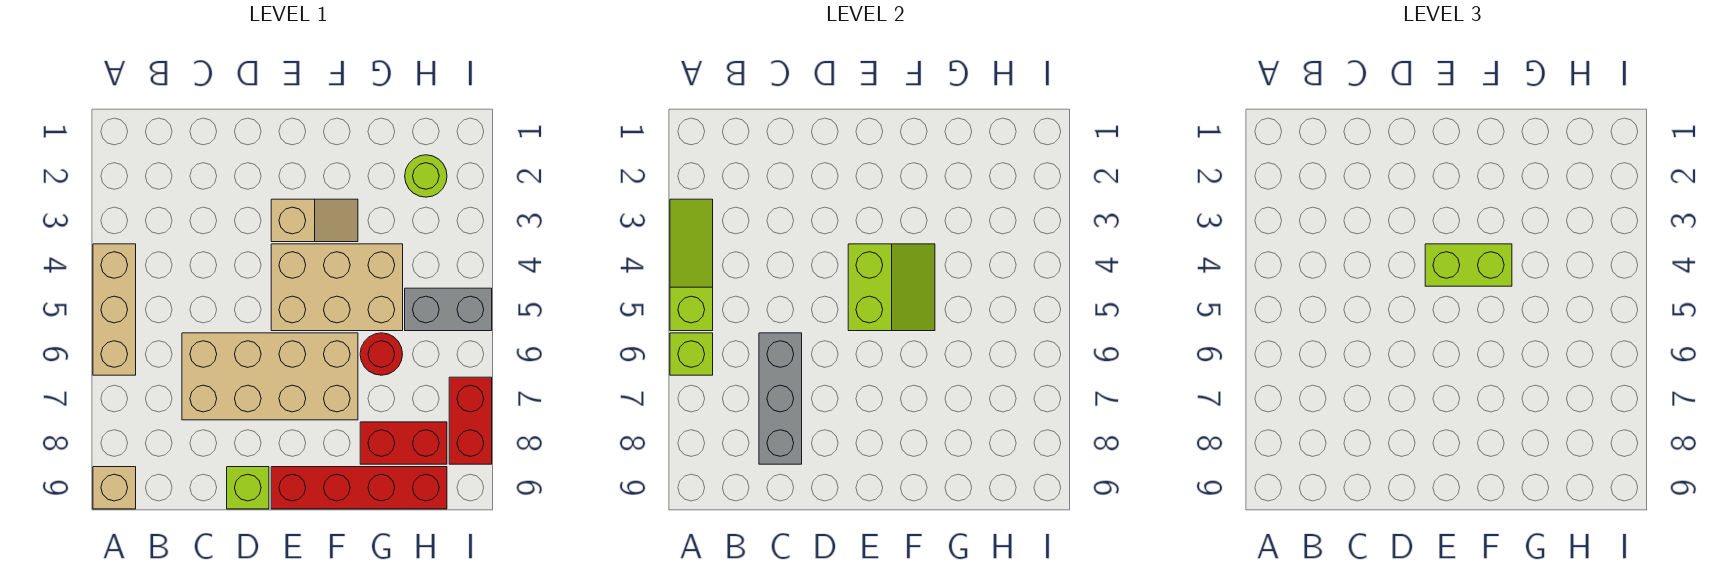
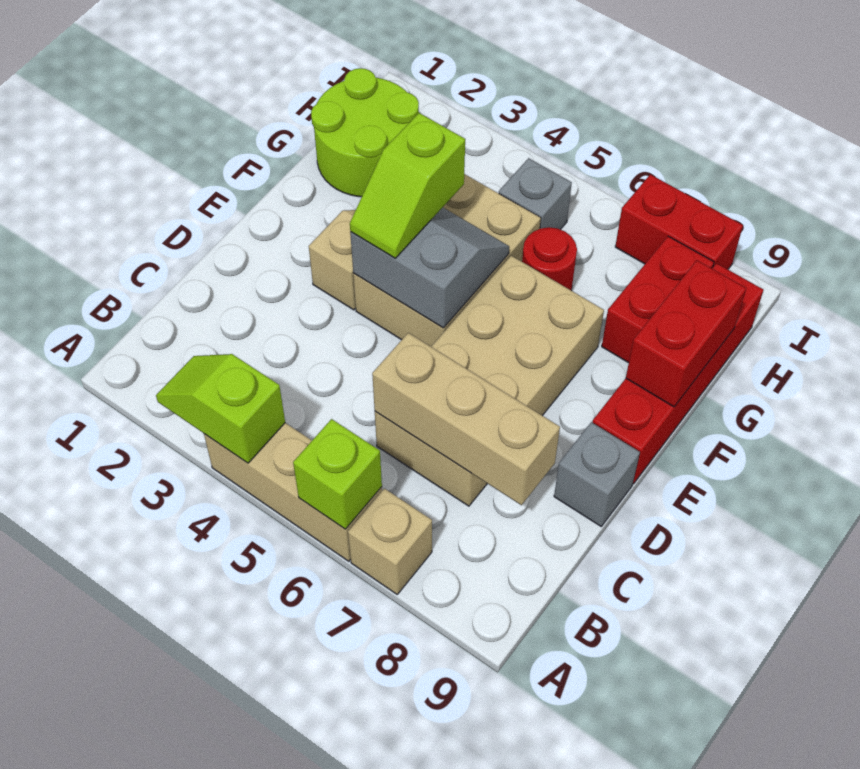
lime slope A3:A5 level 2 top 5 -> lime slope A3:A4 level 2 top 4
tan brick A9 level 1 -> tan brick A7 level 1
grey brick C6:C8 level 2 -> tan brick C6:C8 level 2
lime brick D9 level 1 -> grey brick D9 level 1
lime slope E4:F5 level 2 top E -> grey slope E4:F5 level 2 top E
lime brick E4:F4 level 3 -> lime slope E4:F4 level 3 top F
none -> red brick F9:G9 level 2
lime round brick H2 level 1 -> lime round brick G1:H2 level 1
grey brick H5:I5 level 1 -> grey brick H5 level 1

